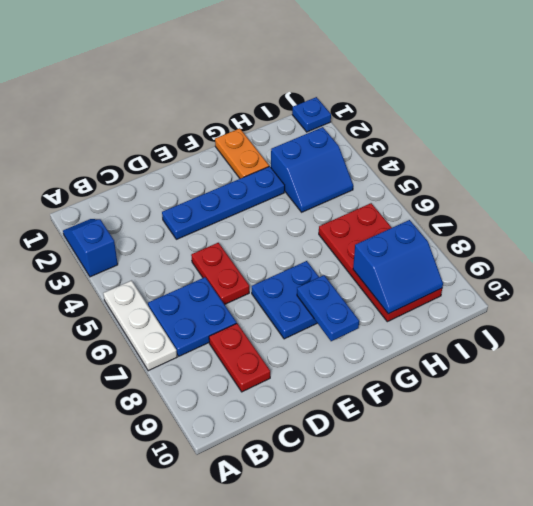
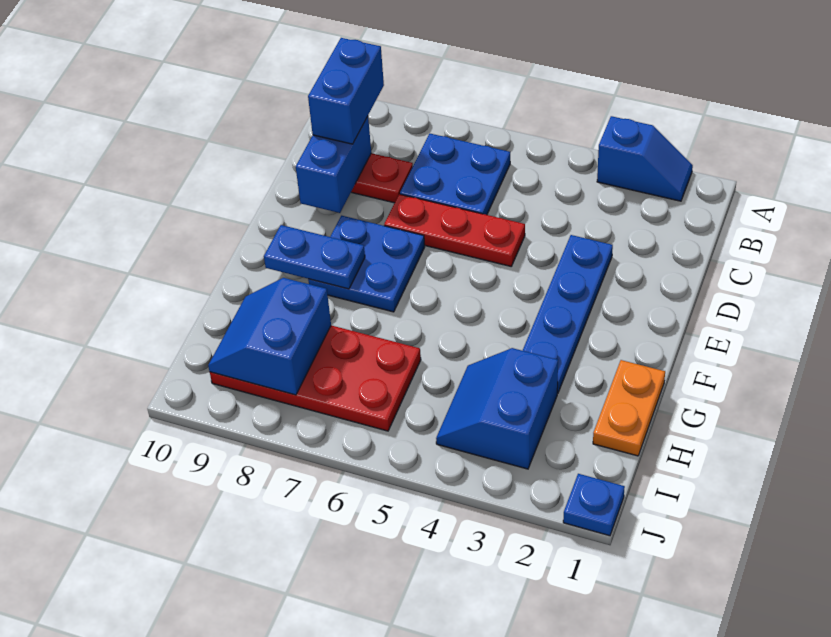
white plate A5:A7 level 1 -> none
none -> blue brick B9:C9 level 3
none -> blue brick C9:D9 level 2
red plate D5:D6 level 1 -> red plate D5:D7 level 1
orange plate G1:G2 level 1 -> orange plate G1:H1 level 1

